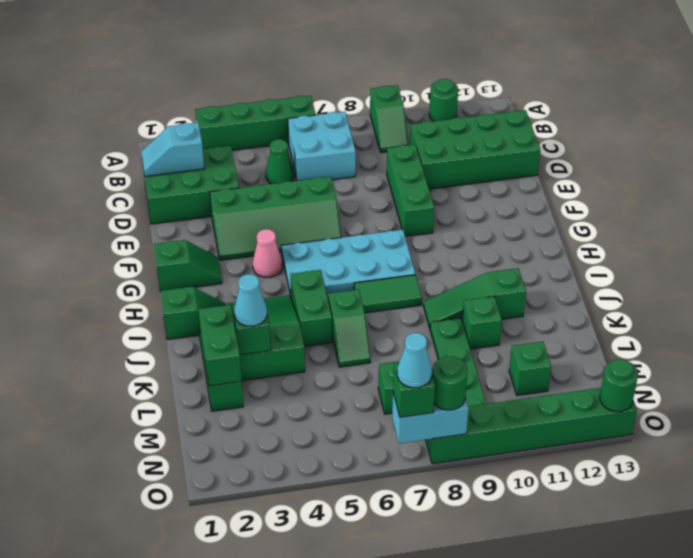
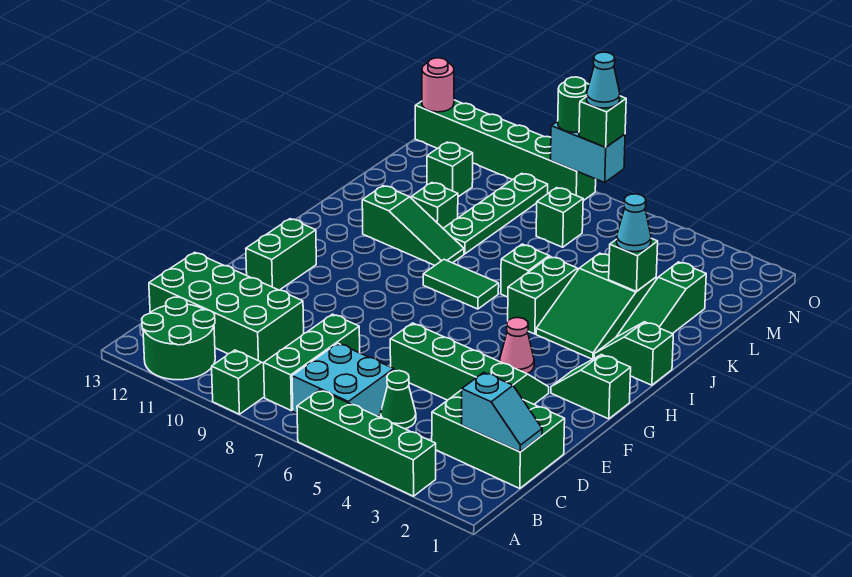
green round brick A11 level 1 -> green round brick A11:B12 level 1
green brick D9:F9 level 1 -> green brick B8:D8 level 1
cyan plate G5:H8 level 1 -> none
green brick K2:L2 level 2 -> green brick F12:G12 level 1
green round brick O13 level 2 -> pink round brick O13 level 2

